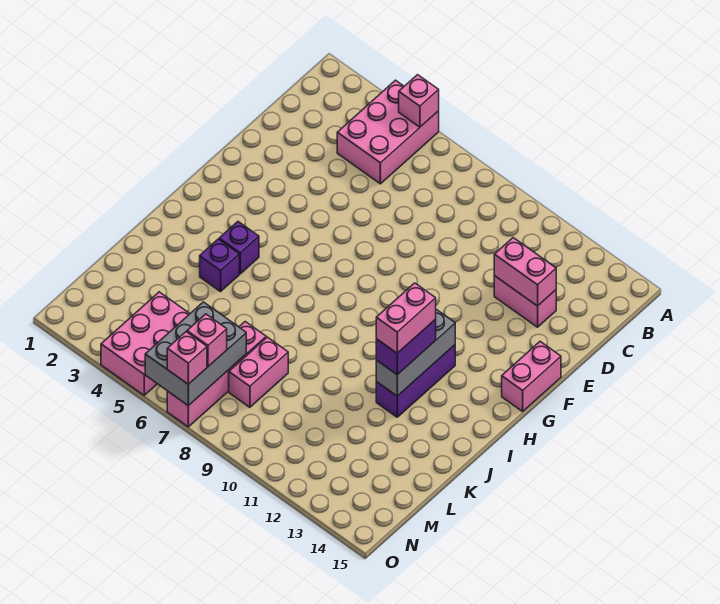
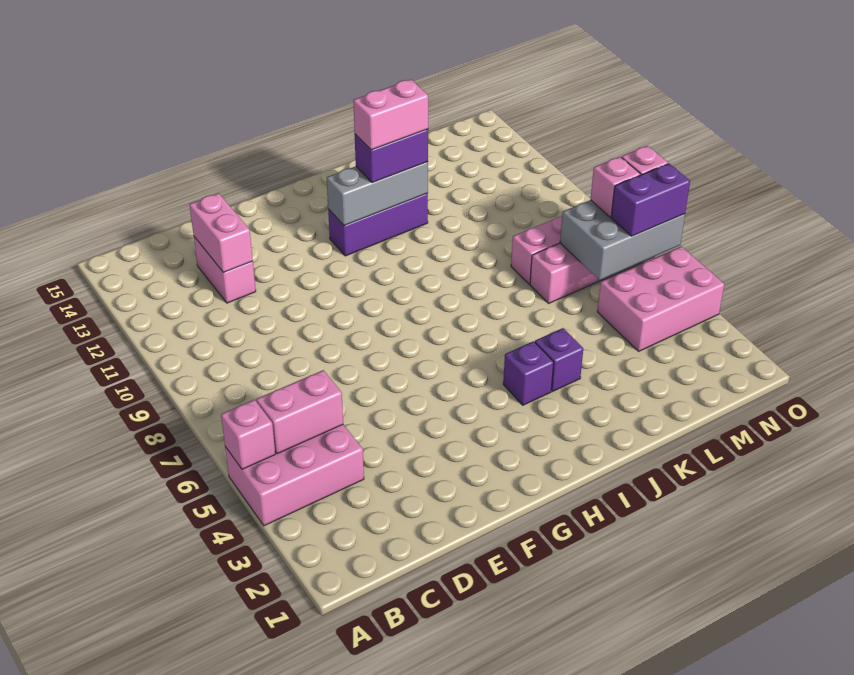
pink brick F15:G15 level 1 -> pink brick B5:C5 level 2
none -> purple brick N6:O6 level 3

